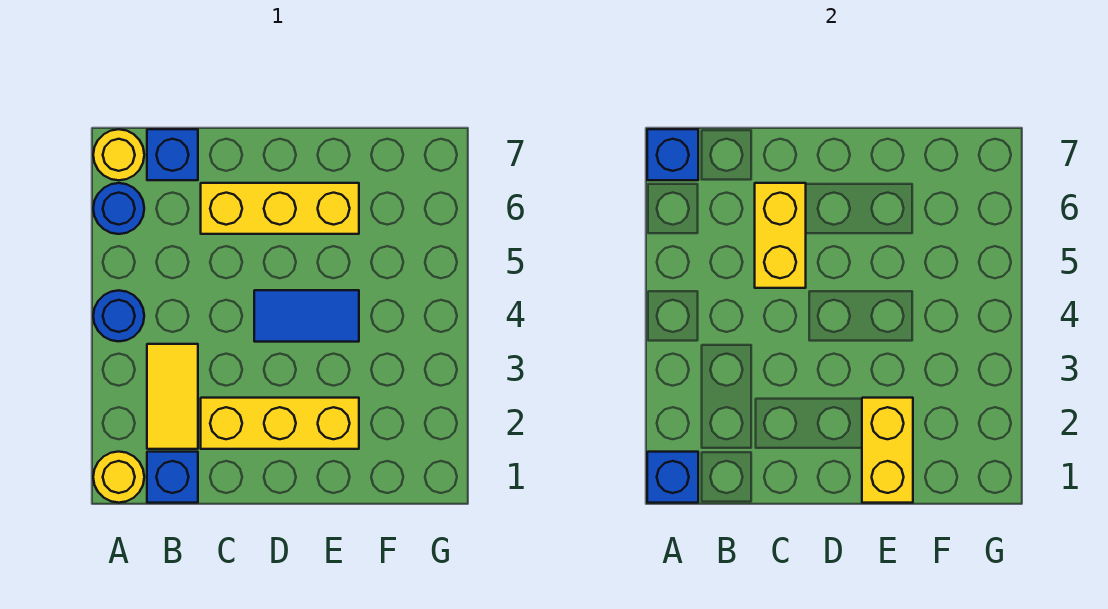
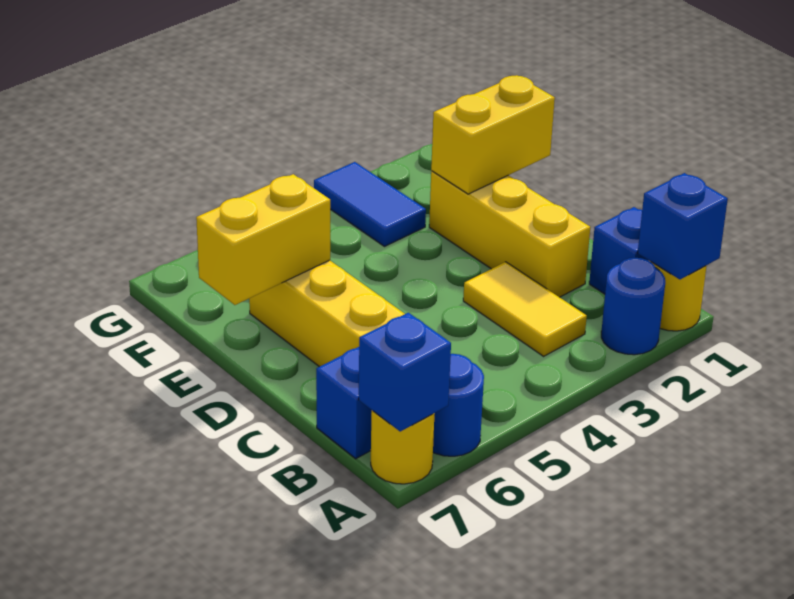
blue round brick A4 level 1 -> blue round brick A2 level 1
yellow tile B2:B3 level 1 -> yellow tile B3:C3 level 1
yellow brick C5:C6 level 2 -> yellow brick E6:E7 level 2
blue tile D4:E4 level 1 -> blue tile F3:G3 level 1

